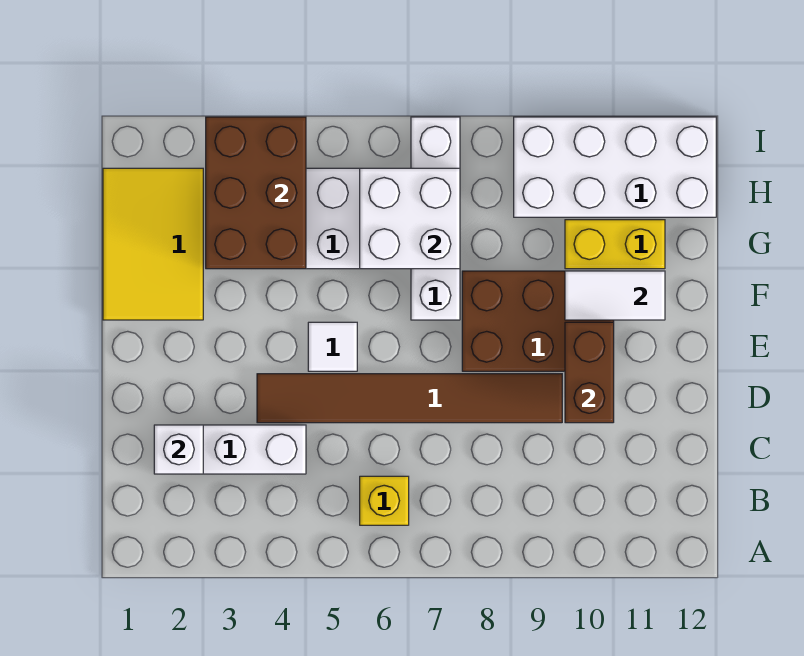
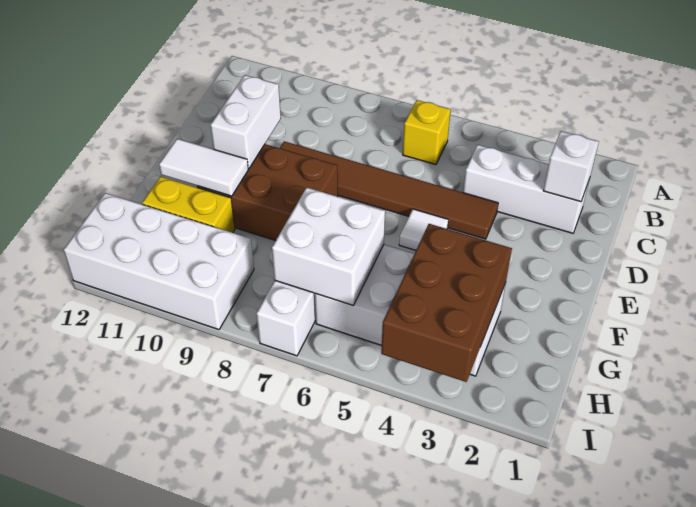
brown brick D10:E10 level 2 -> white brick D10:E10 level 2
yellow tile F1:H2 level 1 -> none

